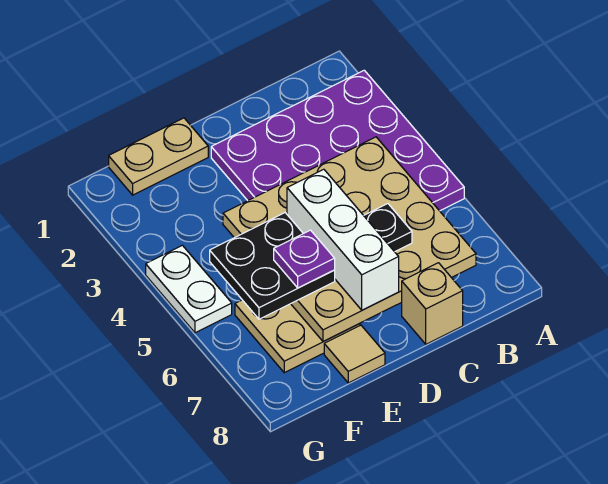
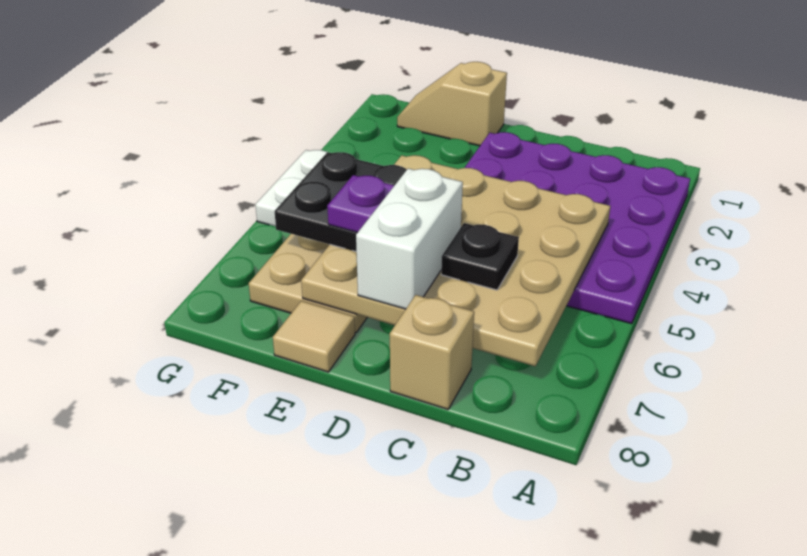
white brick D5:D7 level 3 -> white brick D6:D7 level 3
tan plate E1:F1 level 1 -> tan slope E1:F1 level 1 top E

